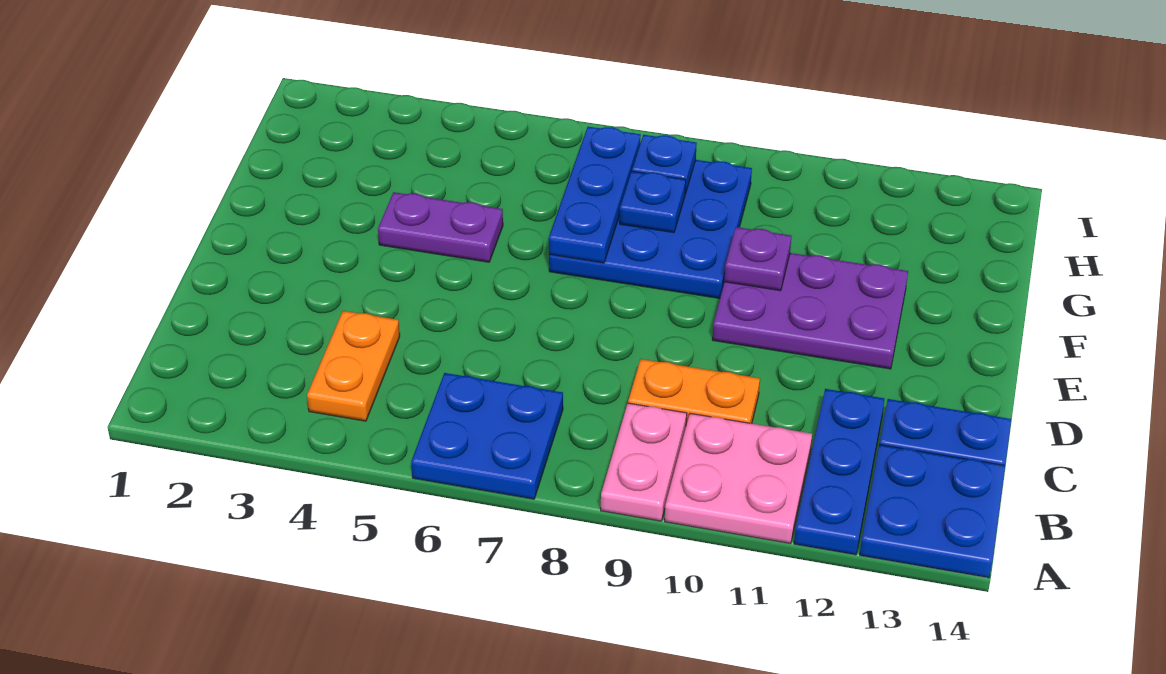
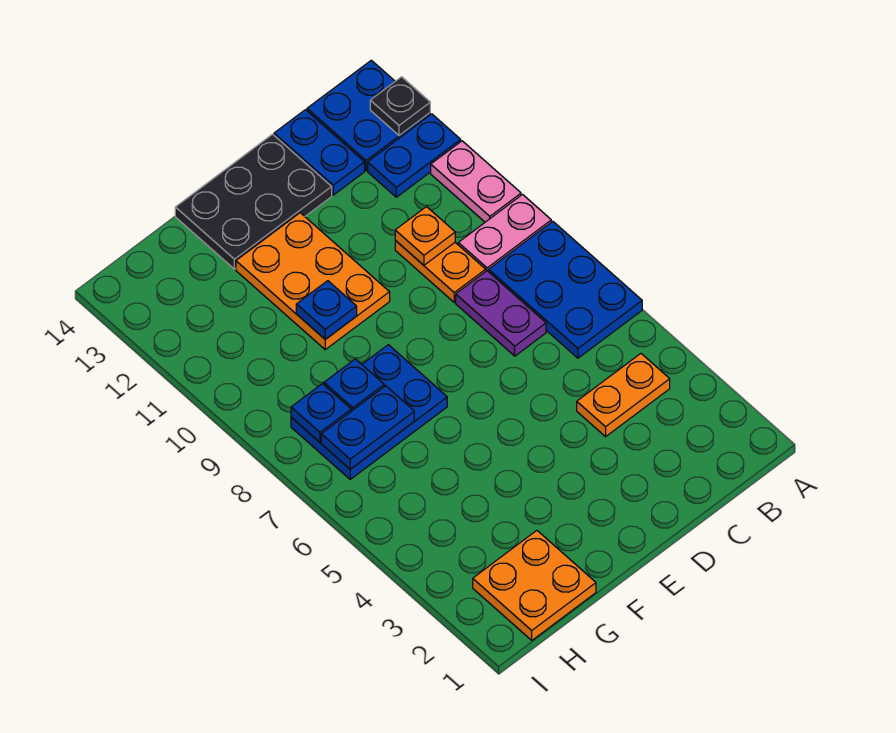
blue plate A6:B7 level 1 -> blue plate A6:B8 level 1
pink plate A10:B11 level 1 -> pink plate A10:A11 level 1
blue plate A12:C12 level 1 -> blue plate A12:B12 level 1
none -> black plate A13 level 2
none -> orange plate C10 level 2
none -> black plate D13:F14 level 1
purple plate E10:F12 level 1 -> orange plate E10:F12 level 1
purple plate F4:F5 level 1 -> purple plate C7:C8 level 1
blue plate F7:H9 level 1 -> blue plate F7:H8 level 1
blue plate F7:H7 level 2 -> blue plate G7:H7 level 2
purple plate F10 level 2 -> blue plate F10 level 2
none -> orange plate G1:H2 level 1

